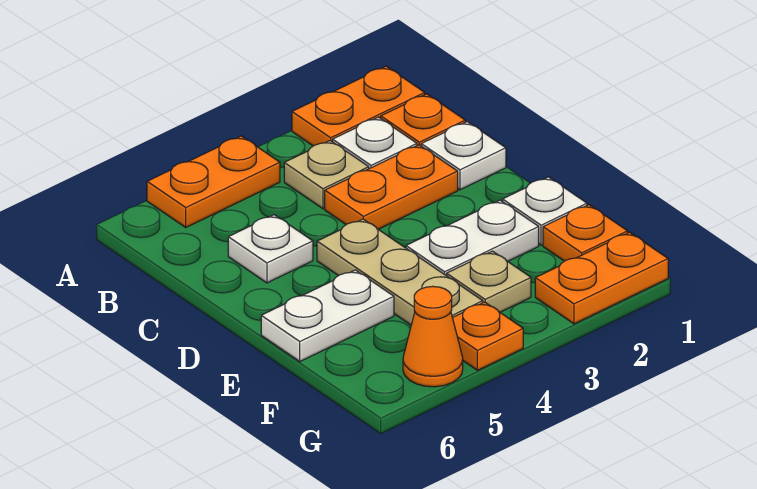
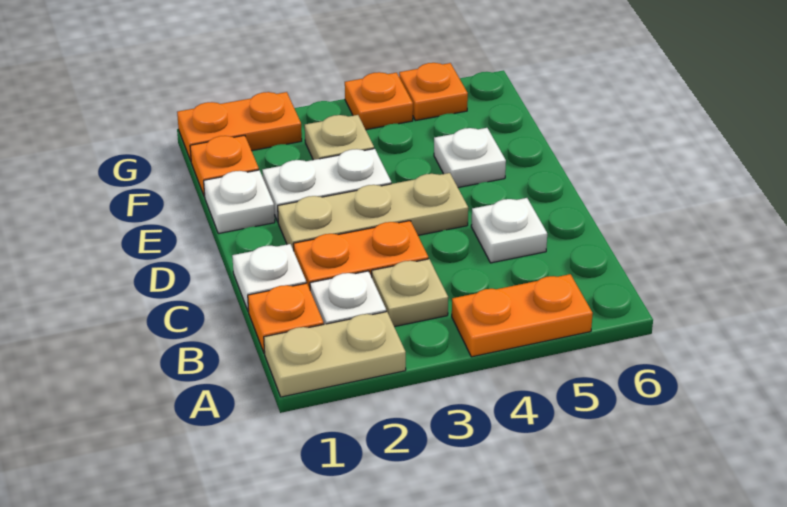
orange plate A1:A2 level 1 -> tan plate A1:A2 level 1
tan plate D4:F4 level 1 -> tan plate D2:D4 level 1
white plate E5:E6 level 1 -> white plate E5 level 1
orange cone G5 level 1 -> orange plate G5 level 1

